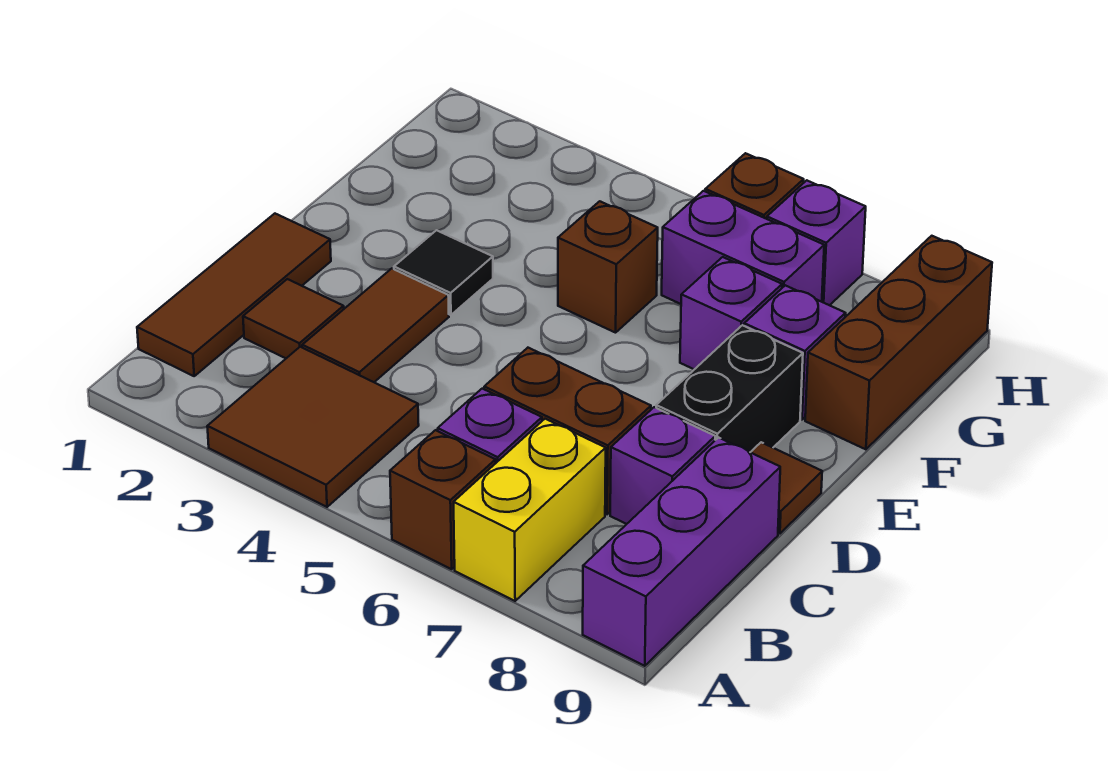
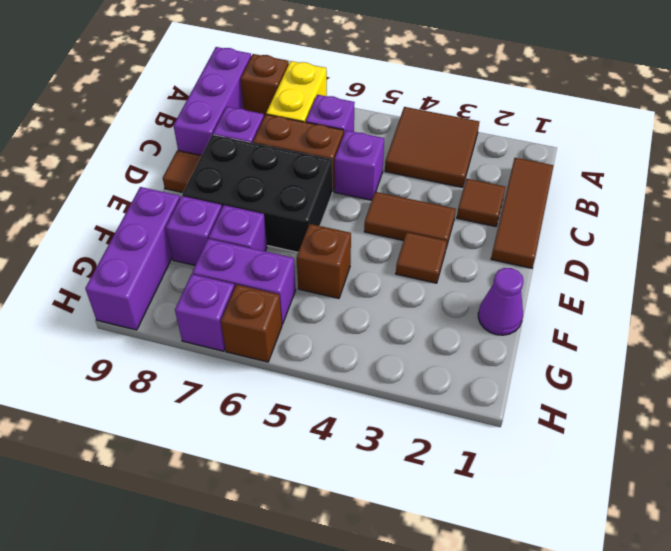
brown brick A6 level 1 -> brown brick A8 level 1
brown tile C3:D3 level 1 -> brown tile D3:D4 level 1
none -> purple brick C5 level 1
black brick D8:E8 level 1 -> black brick D6:E8 level 1
black tile E3 level 1 -> brown tile E3 level 1
none -> purple cone F1 level 1
brown brick F9:H9 level 1 -> purple brick F9:H9 level 1

